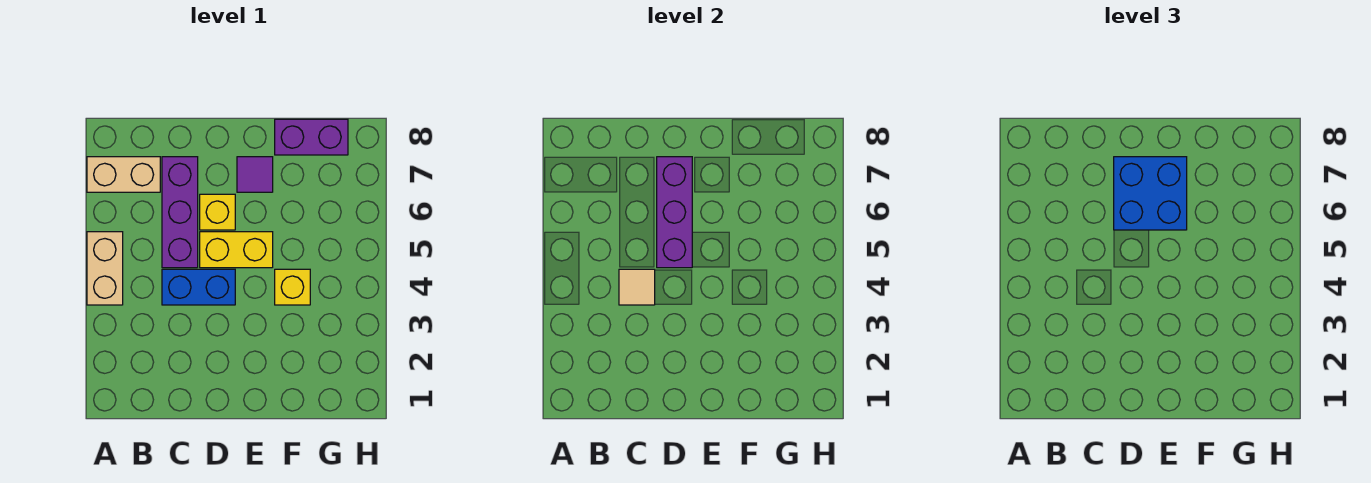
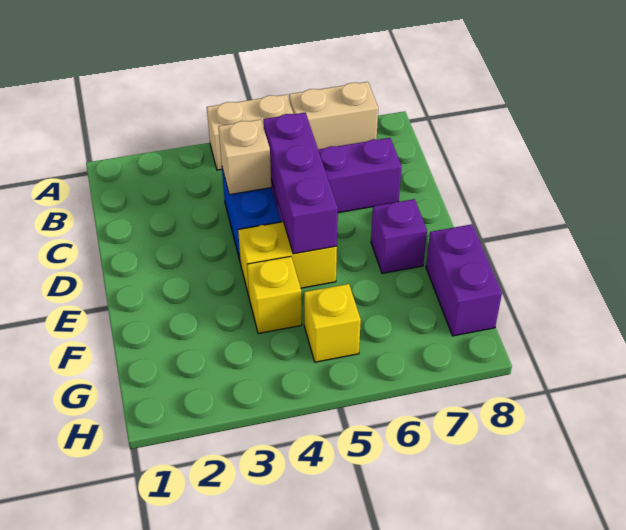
tan brick A7:B7 level 1 -> tan brick A6:A7 level 1
tan tile C4 level 2 -> tan brick C4 level 2
yellow brick D5:E5 level 1 -> yellow brick E4:E5 level 1
purple brick D5:D7 level 2 -> purple brick C5:E5 level 2
yellow brick D6 level 1 -> yellow brick G5 level 1
blue brick D6:E7 level 3 -> none
purple tile E7 level 1 -> purple brick E7 level 1

